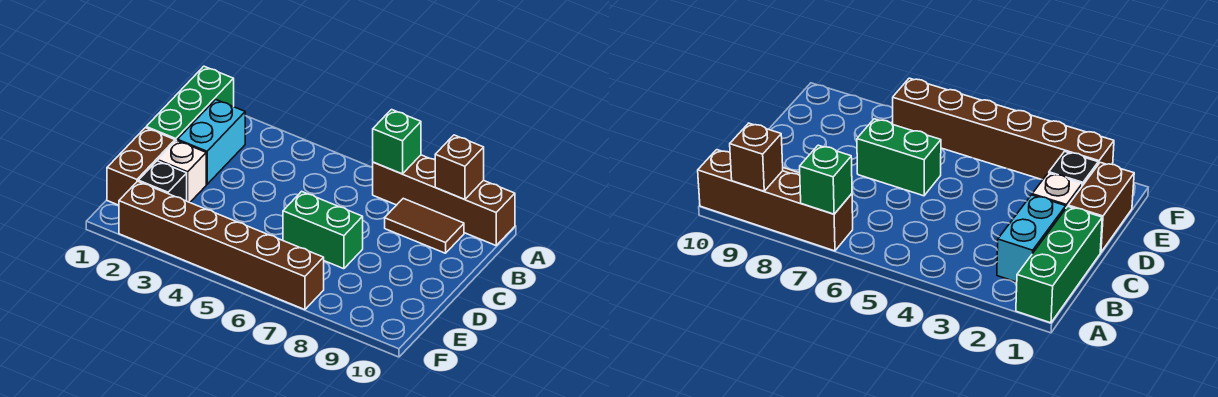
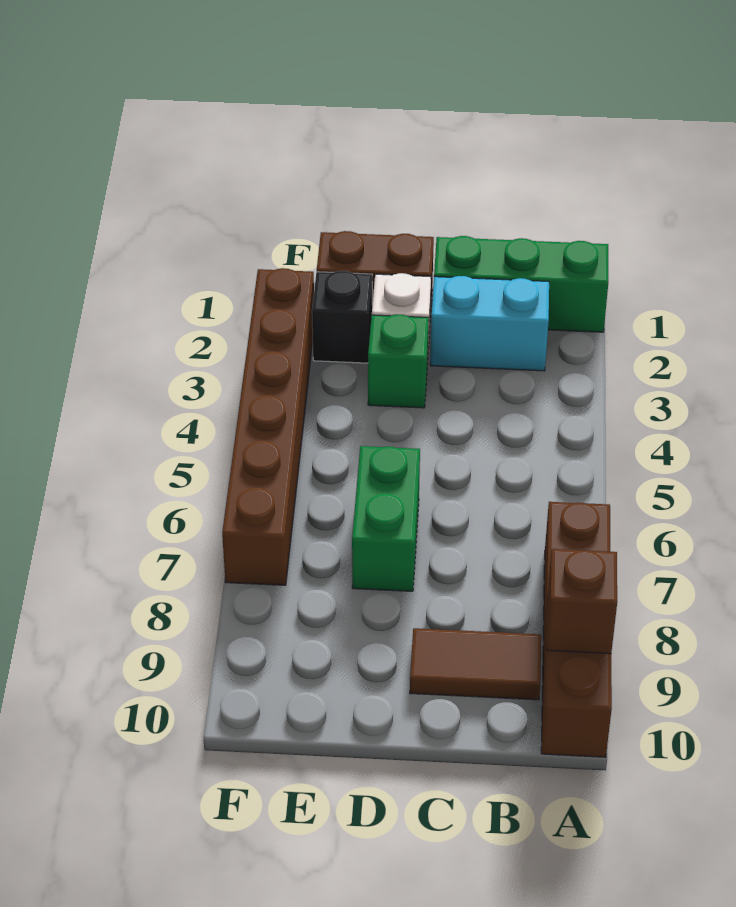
green brick A7 level 2 -> green brick D3 level 1
brown tile B8:B9 level 1 -> brown tile B9:C9 level 1

